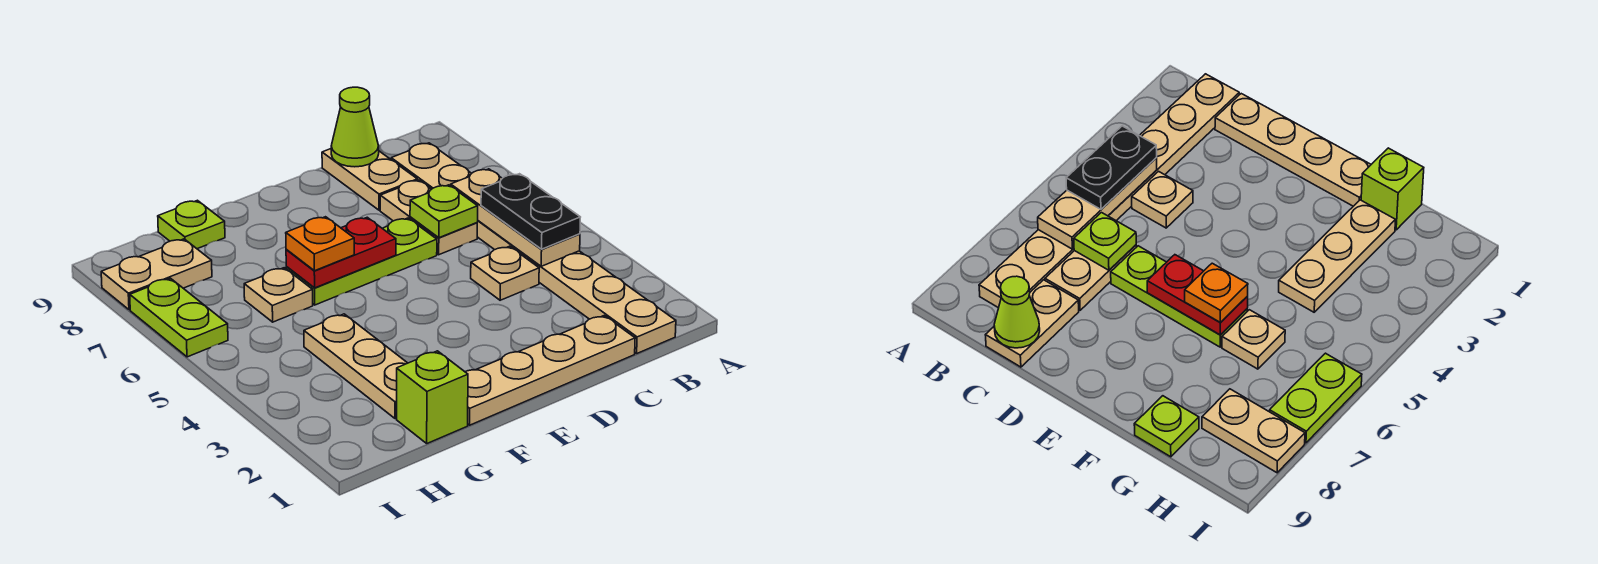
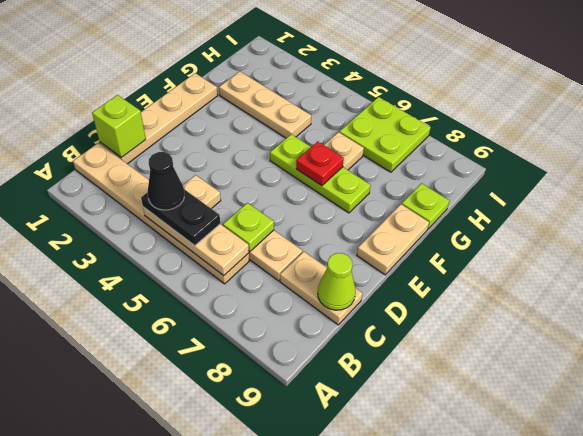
tan plate B1:B8 level 1 -> tan plate B1:B6 level 1
none -> black cone B4 level 4
lime plate D6:F6 level 1 -> lime plate F5:F7 level 1
red plate E6:F6 level 2 -> red plate F6 level 2
orange plate F6 level 3 -> none
lime brick G1 level 1 -> lime brick C1 level 2
tan plate H8:I8 level 1 -> tan plate E9:F9 level 1
lime plate I6:I7 level 1 -> lime plate H6:I7 level 1

